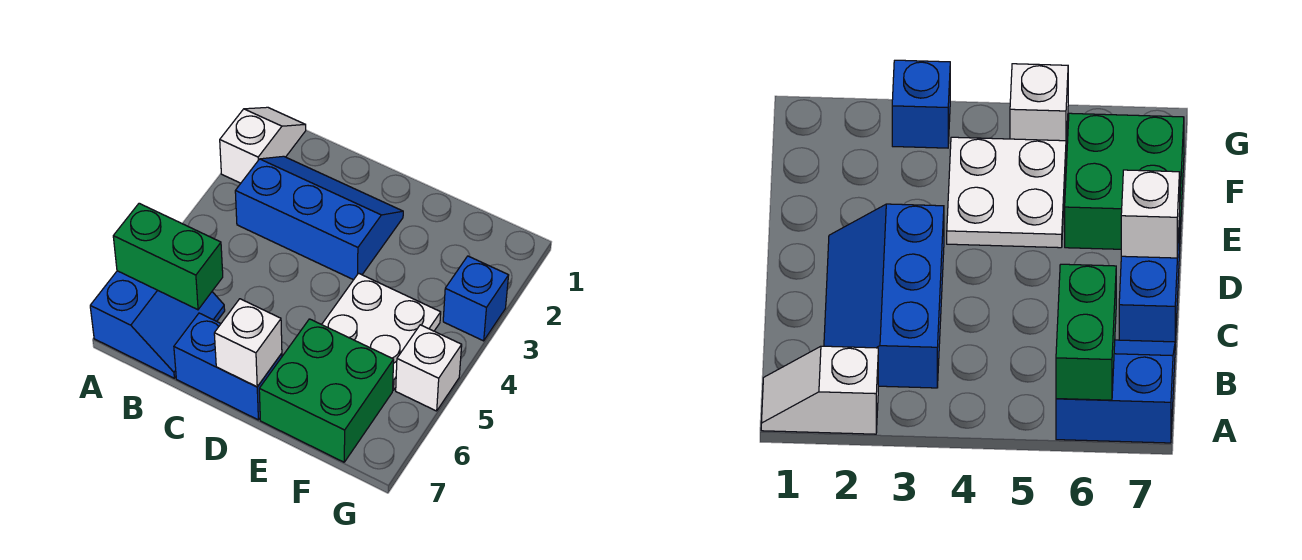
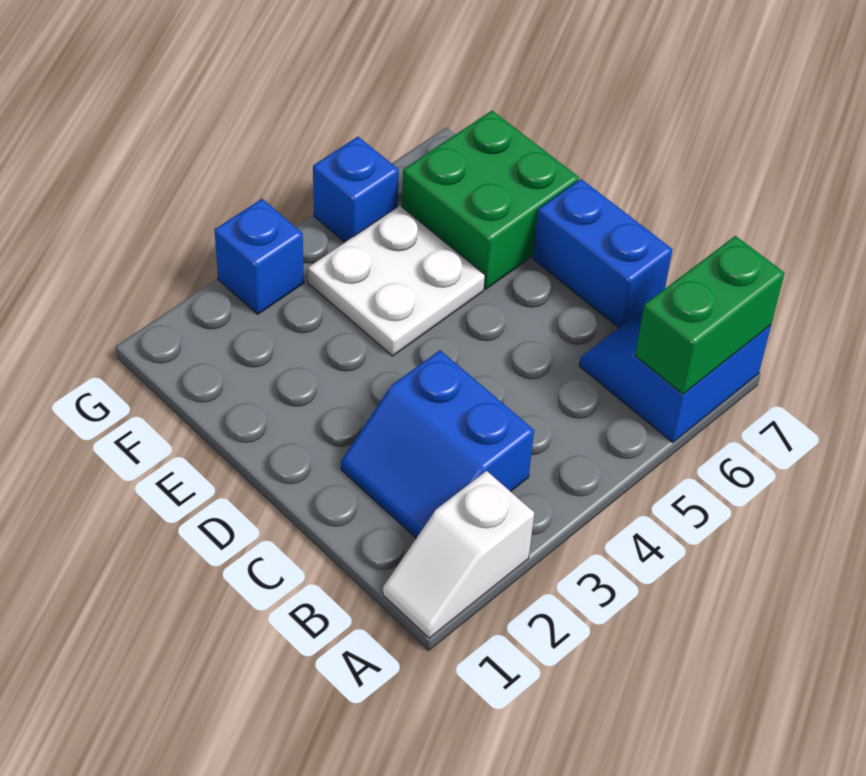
green brick A6:B6 level 2 -> green brick A6:A7 level 2
blue slope B2:D3 level 1 top 3 -> blue slope B2:C3 level 1 top 3
white brick D7 level 2 -> none
white brick G5 level 1 -> blue brick G5 level 1

